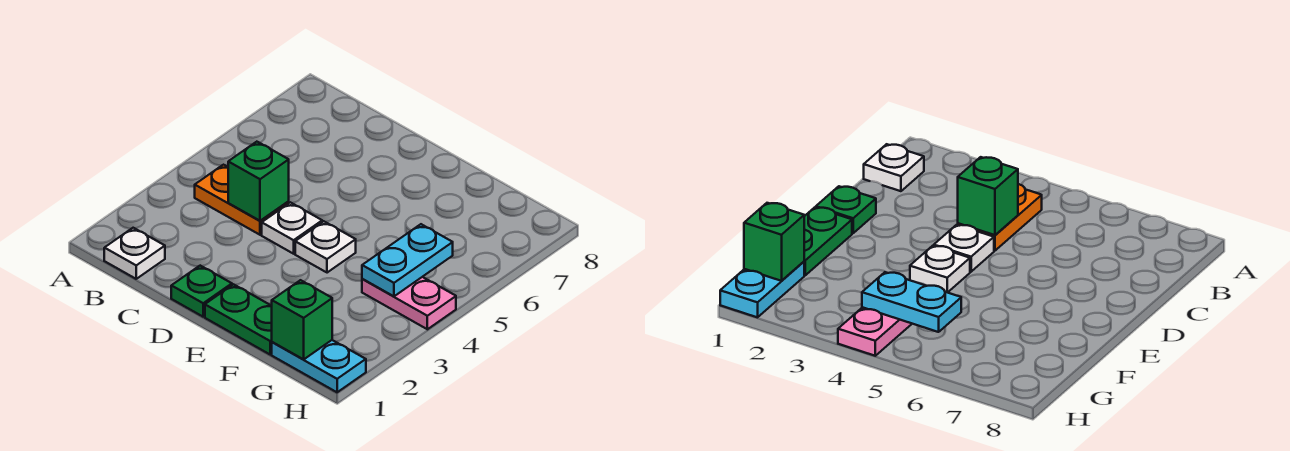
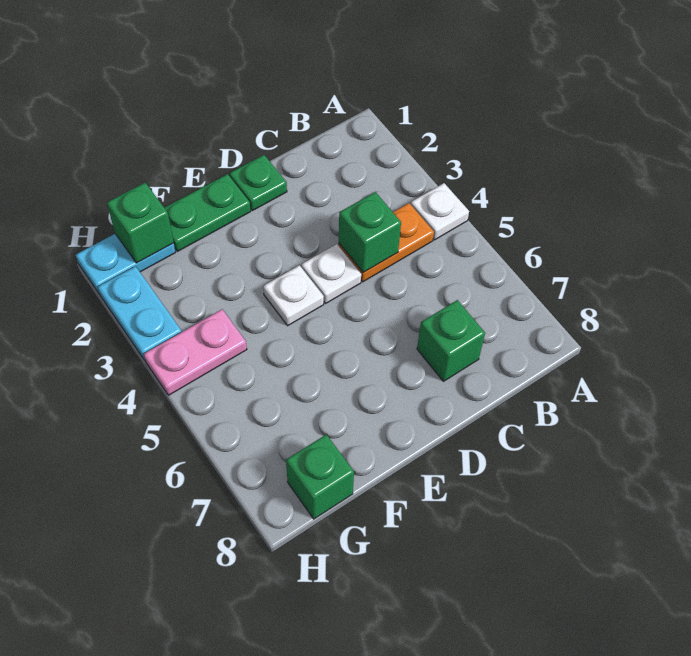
white plate B1 level 1 -> white plate A4 level 1
none -> green brick C7 level 1
cyan plate G4:G5 level 2 -> cyan plate H2:H3 level 1
none -> green brick G8 level 1

